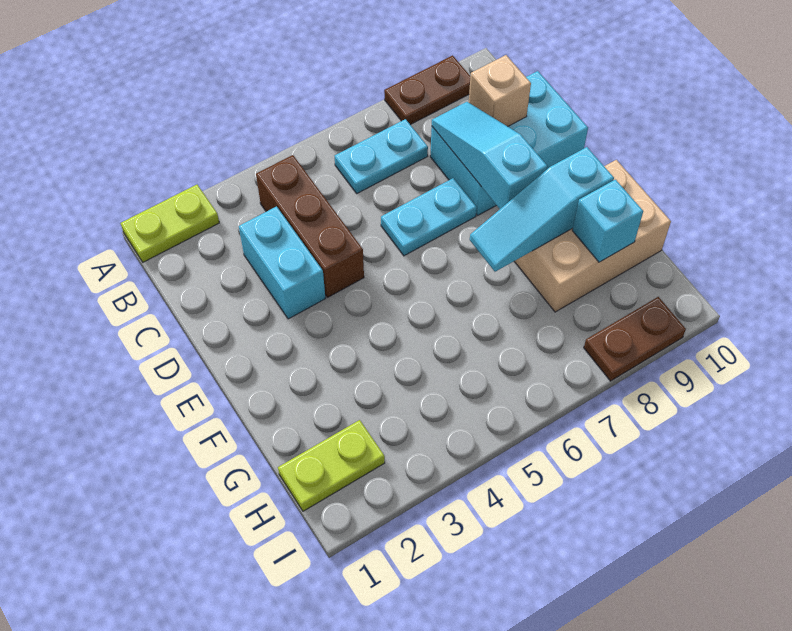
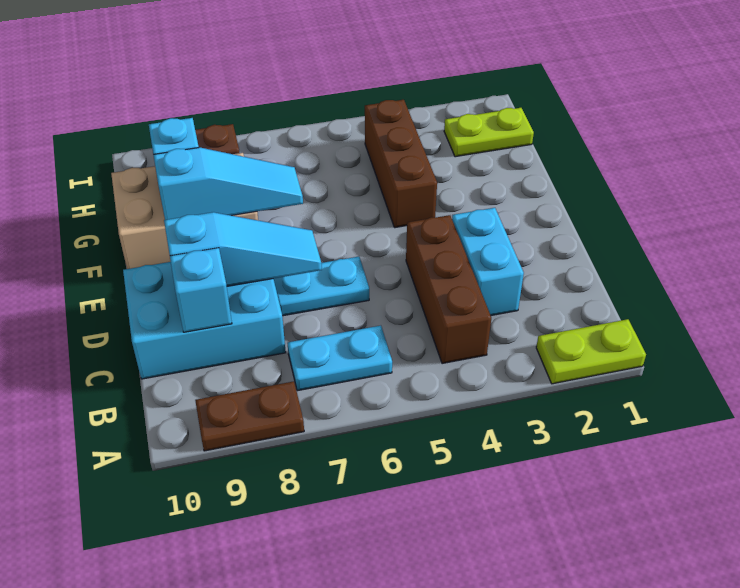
cyan slope C8:E8 level 2 top E -> cyan slope D7:D9 level 2 top 9
tan brick C9 level 2 -> cyan brick C9 level 2
none -> brown brick F4:H4 level 1

